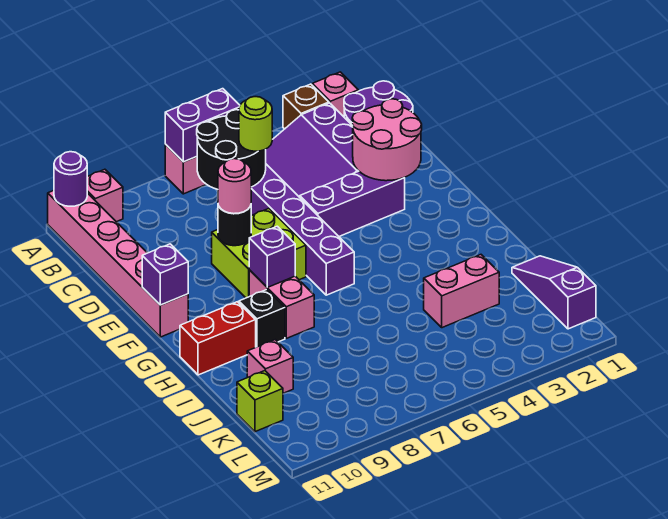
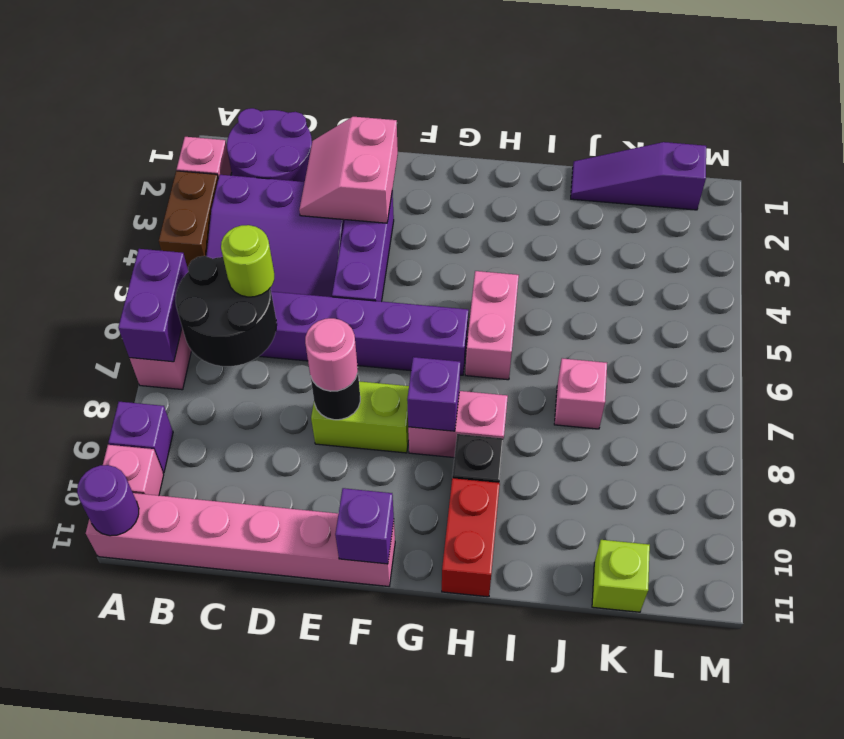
brown brick A3 level 1 -> brown brick A3:A4 level 1
none -> purple brick A9 level 1
pink round brick D2:E3 level 2 -> pink slope D2:E3 level 2 top E
lime brick E7:F8 level 1 -> lime brick E8:F8 level 1
pink brick J3:J4 level 1 -> pink brick H5:H6 level 1
pink brick J10 level 1 -> pink brick J7 level 1

